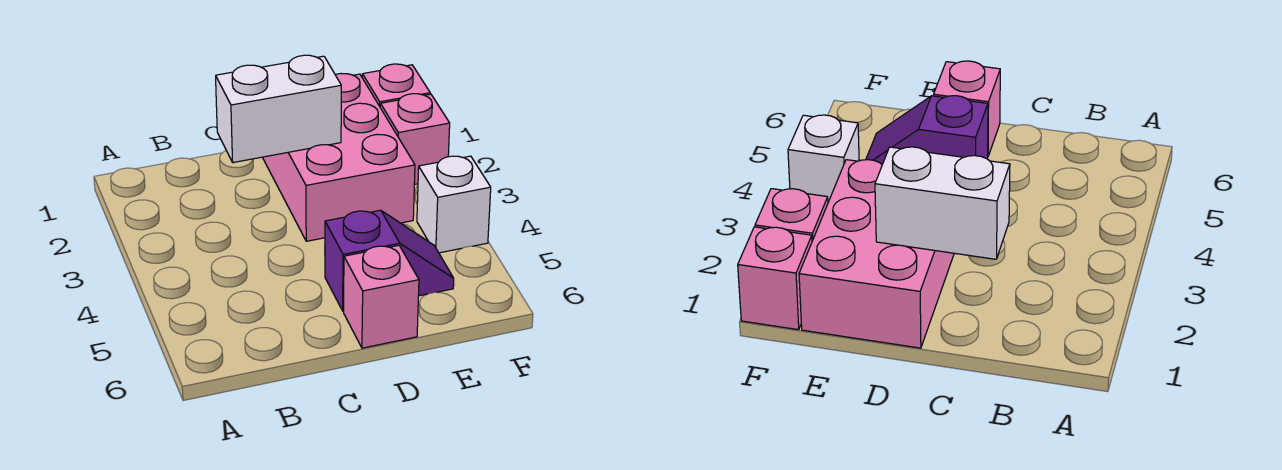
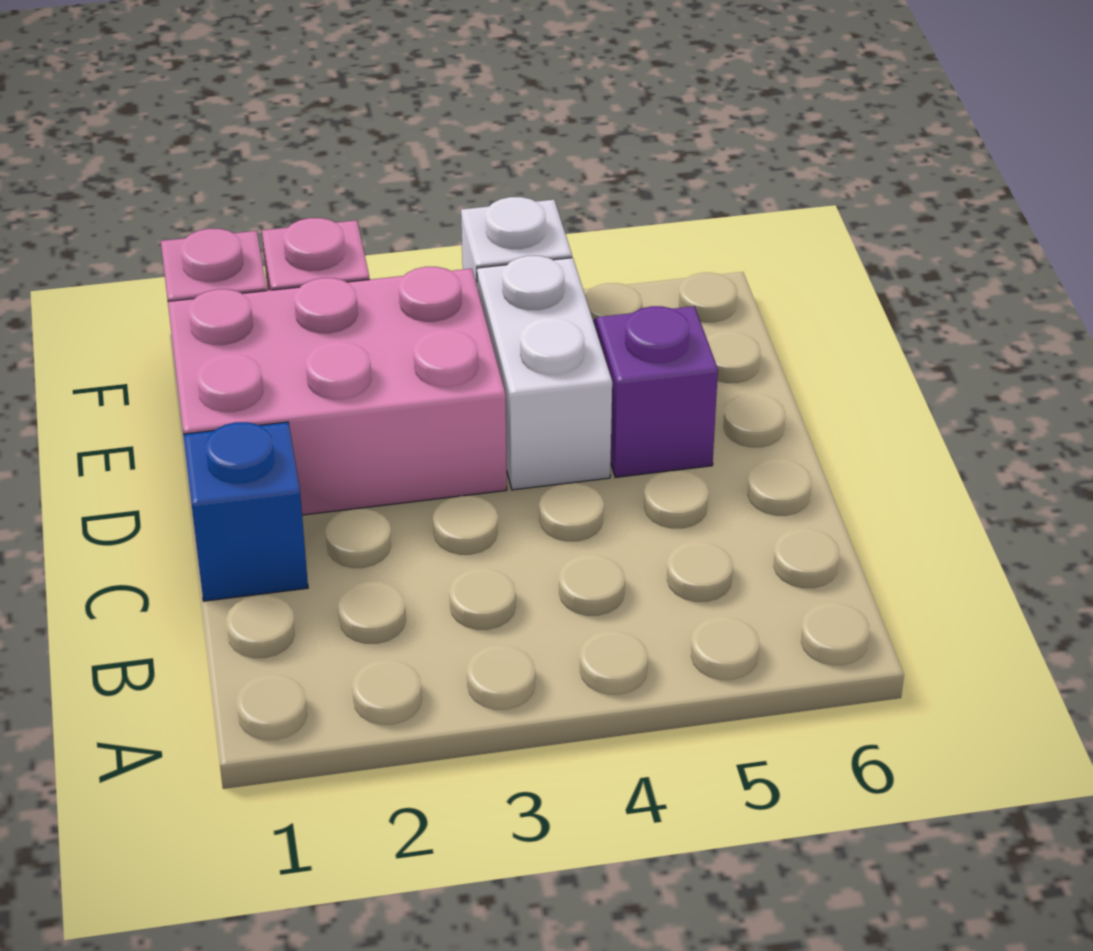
none -> blue brick C1 level 1
white brick C2:D2 level 2 -> white brick D4:E4 level 1
pink brick D6 level 1 -> none

